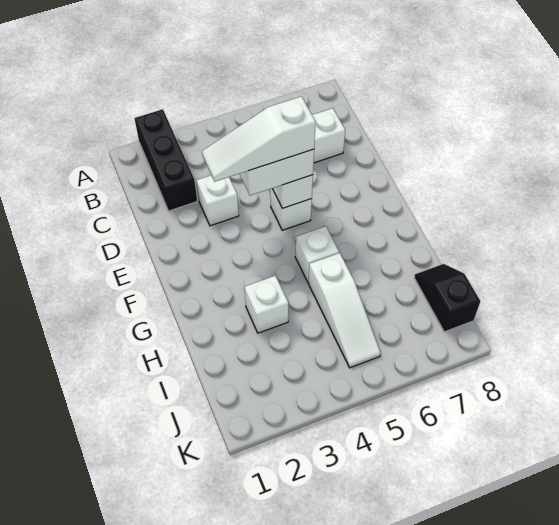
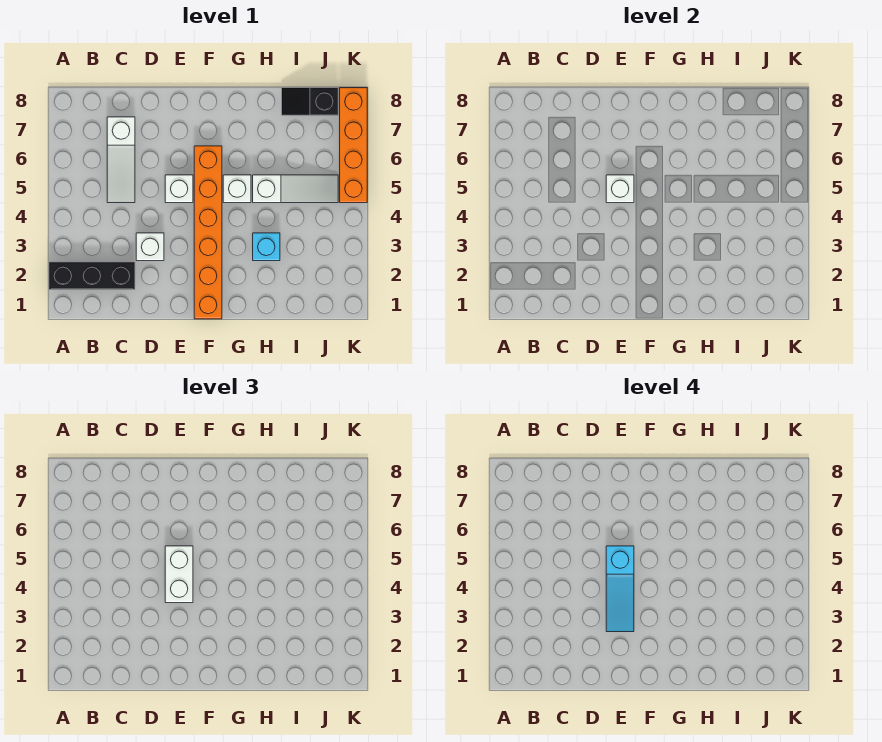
white slope E3:E5 level 4 top 5 -> cyan slope E3:E5 level 4 top 5
none -> orange brick F1:F6 level 1
white brick H3 level 1 -> cyan brick H3 level 1
none -> orange brick K5:K8 level 1

